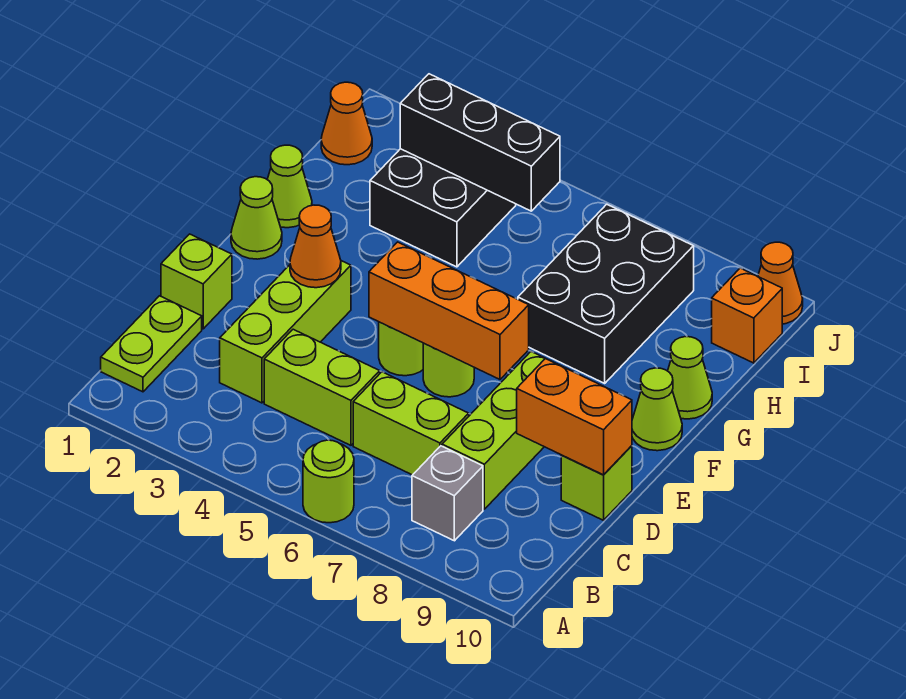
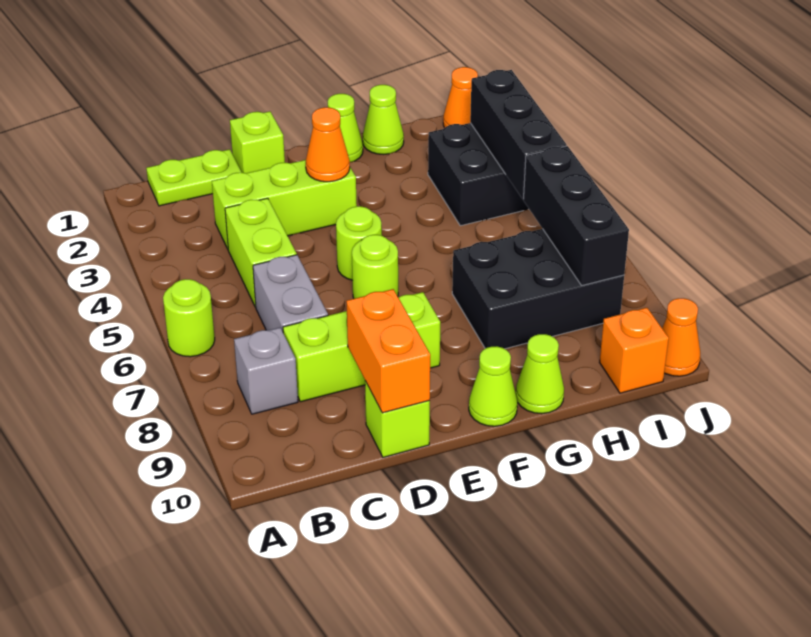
lime brick C6:C7 level 1 -> grey brick C6:C7 level 1
orange brick E5:E7 level 2 -> none
none -> black brick I6:I8 level 2

